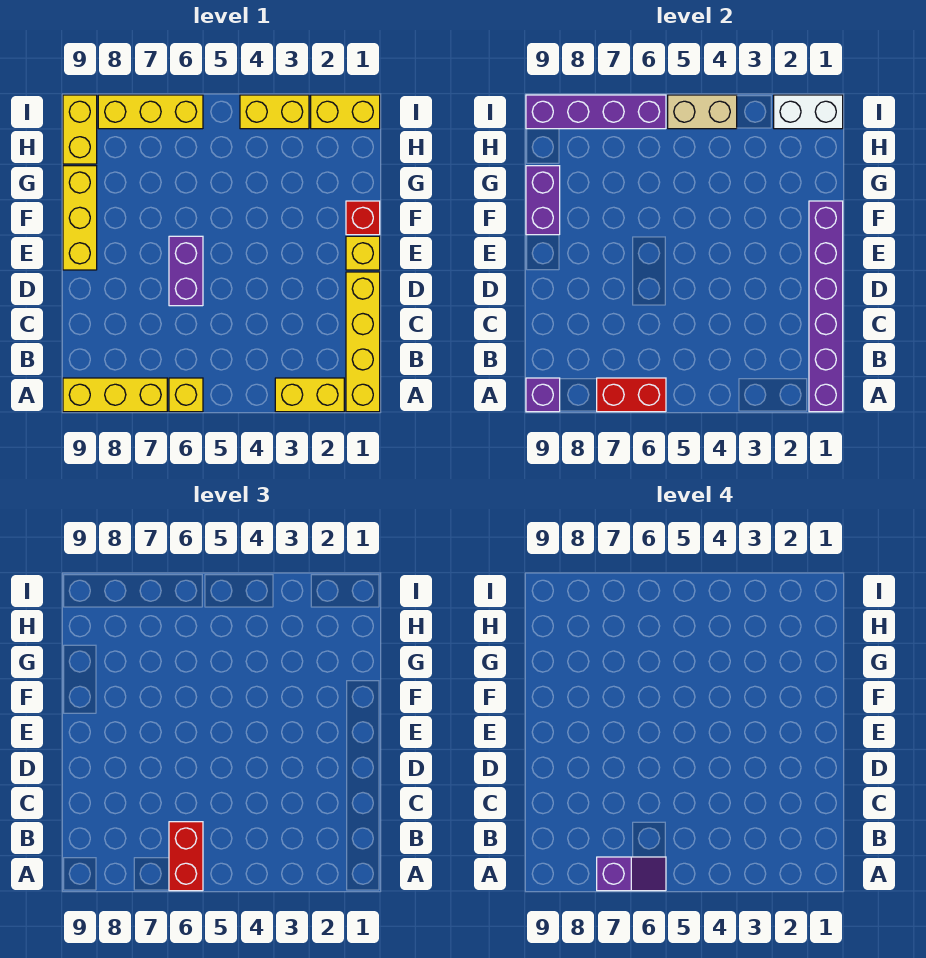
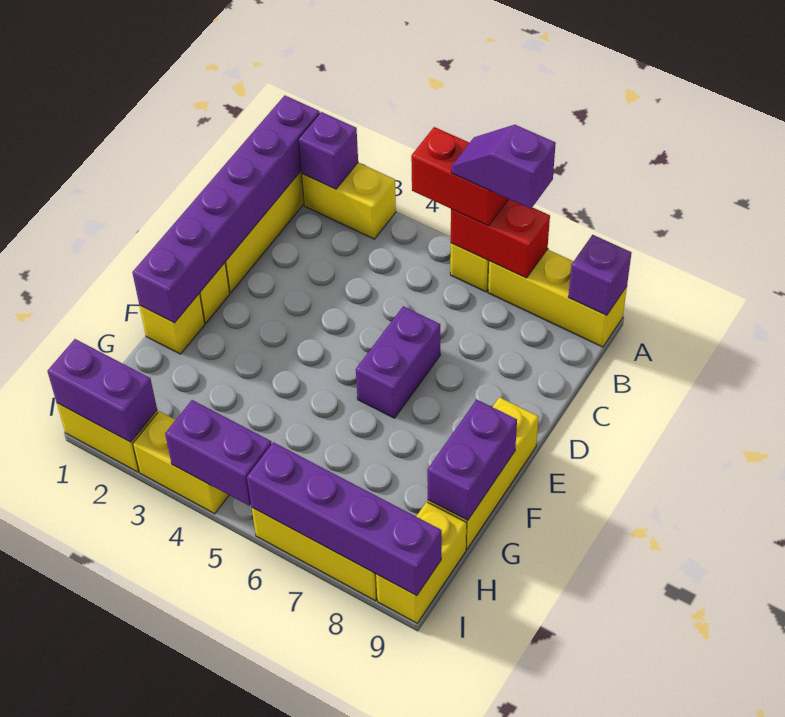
none -> purple brick A2 level 2
red brick A6:B6 level 3 -> red brick A5:A6 level 3
red brick F1 level 1 -> yellow brick F1 level 1
white brick I1:I2 level 2 -> purple brick I1:I2 level 2
tan brick I4:I5 level 2 -> purple brick I4:I5 level 2

